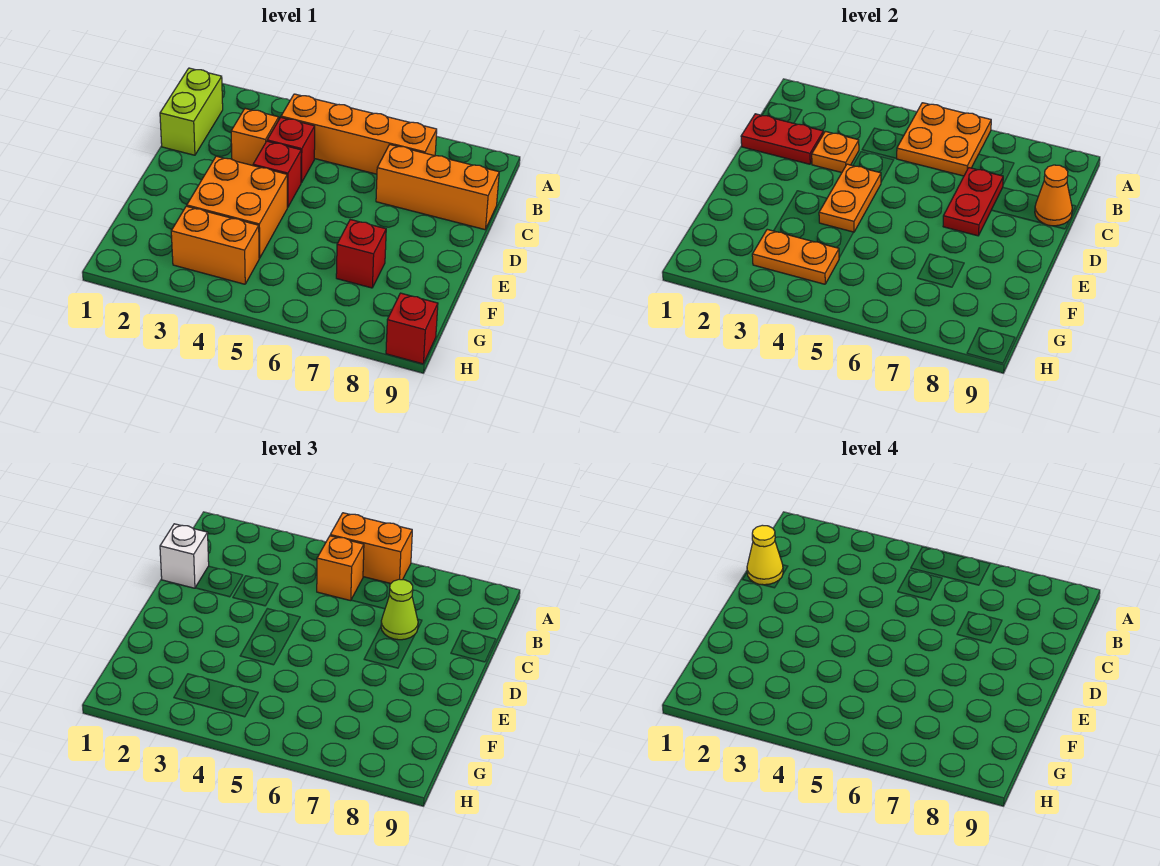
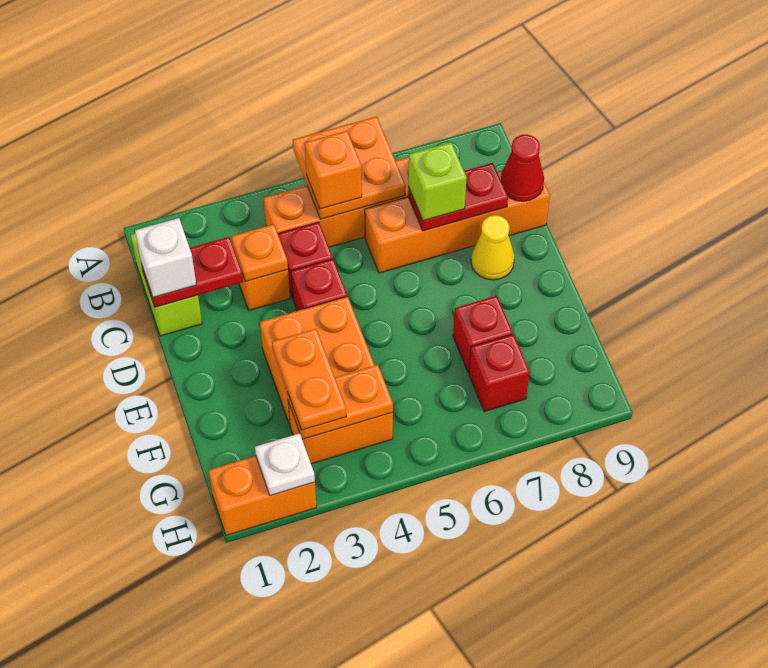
orange brick A5:A6 level 3 -> orange brick H1:H2 level 1
yellow cone C1 level 4 -> yellow cone D8 level 1
orange brick C7:C9 level 1 -> orange brick C6:C9 level 1
red plate C7:D7 level 2 -> red plate C7:C8 level 2
lime cone C7 level 3 -> lime brick C7 level 3
orange cone C9 level 2 -> red cone C9 level 2
orange plate D4:E4 level 2 -> orange plate F3:G3 level 3
none -> white plate H2 level 2
red brick H9 level 1 -> red brick G7 level 1

